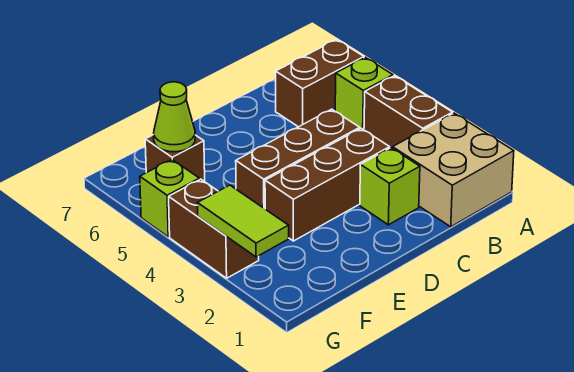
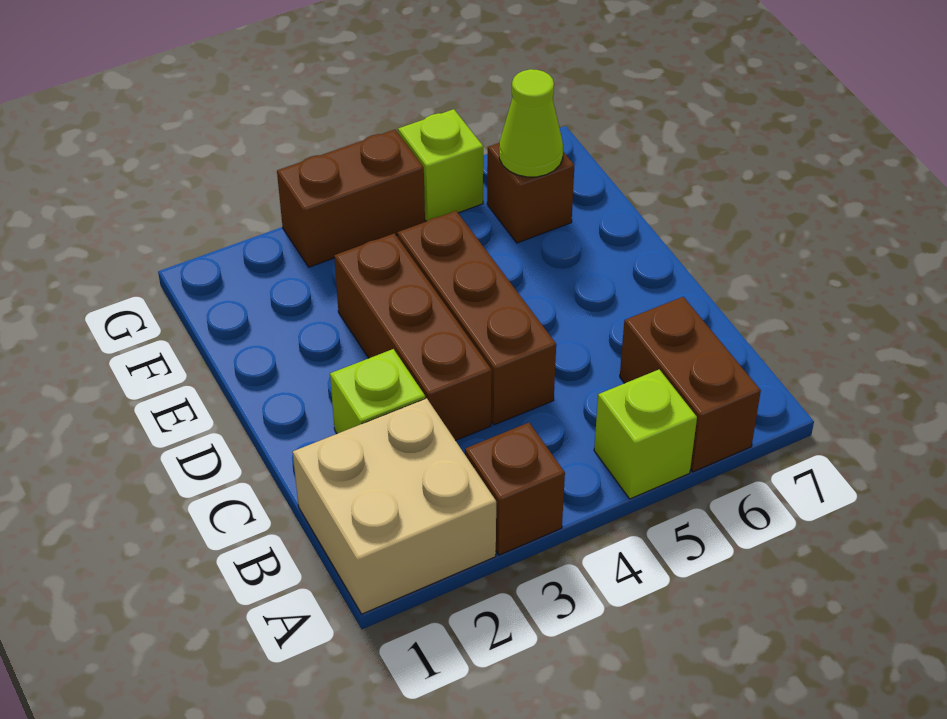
brown brick A3:A4 level 1 -> brown brick A3 level 1
lime tile G2:G3 level 2 -> none

